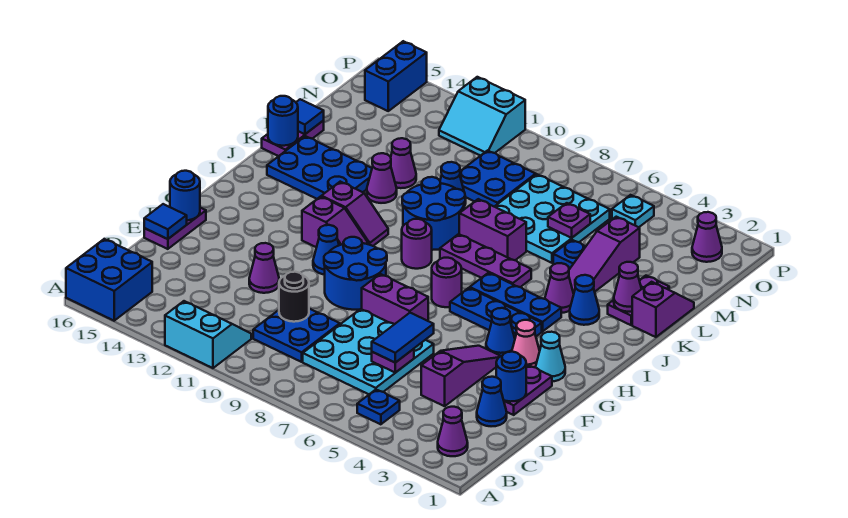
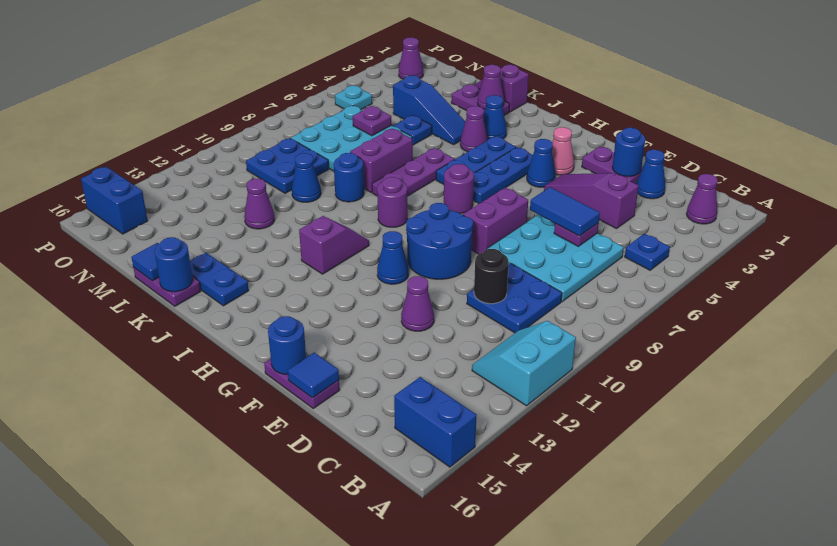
blue brick A15:B16 level 1 -> blue brick A15:B15 level 1
cyan cone G2 level 1 -> none
purple slope H11:H12 level 1 top 12 -> none
blue round brick J9:K10 level 1 -> blue round brick K9 level 1
blue plate J13:K15 level 1 -> blue plate J15:K15 level 1
purple slope K4:M4 level 1 top M -> blue slope K4:M4 level 1 top M
purple cone K12 level 1 -> none
cyan slope O11:P12 level 1 top P -> none

